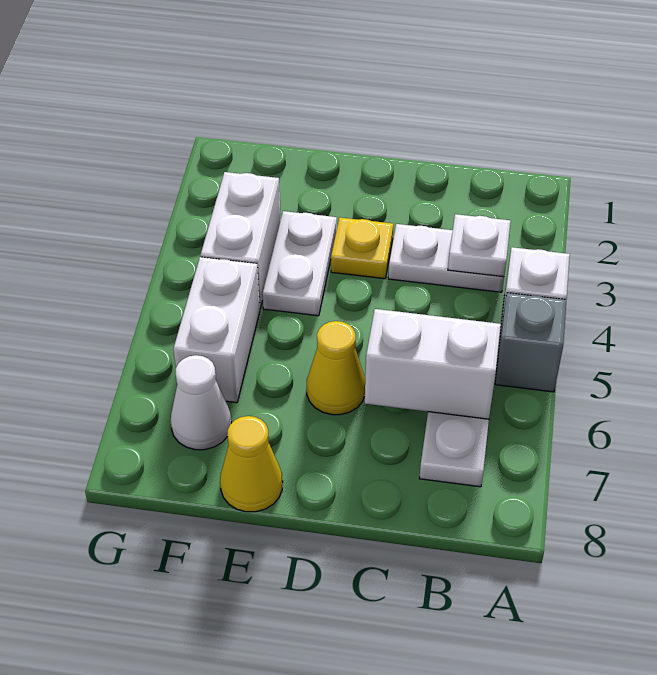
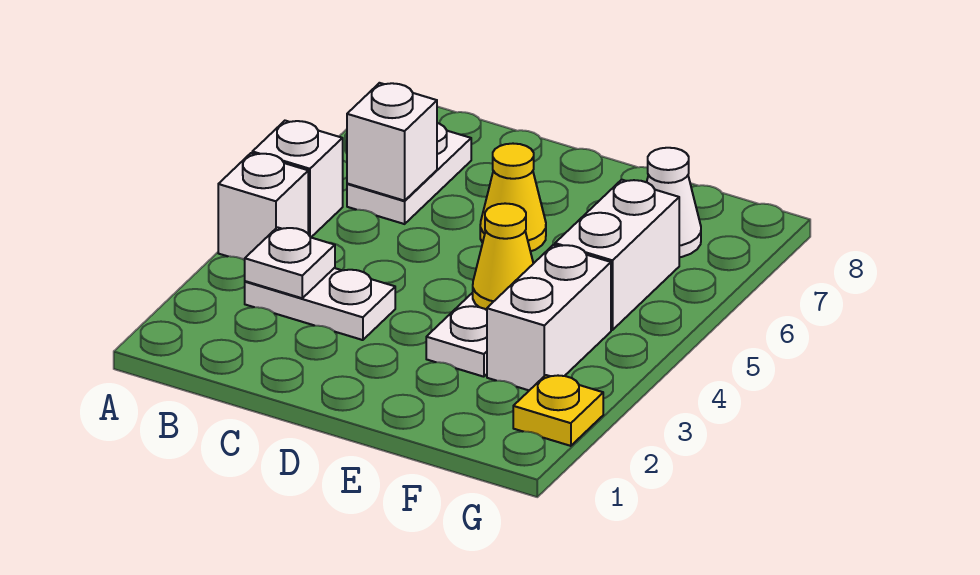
grey brick A5 level 1 -> white brick A5 level 1
white brick B6:C6 level 2 -> white brick B6 level 2
yellow plate D3 level 1 -> yellow plate G2 level 1
yellow cone E8 level 1 -> yellow cone E4 level 2

